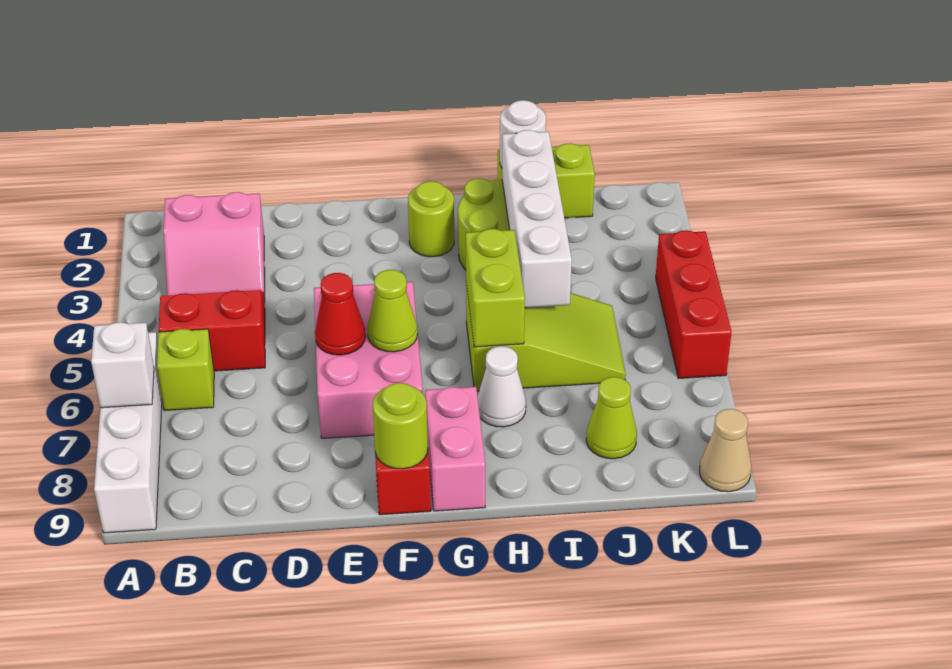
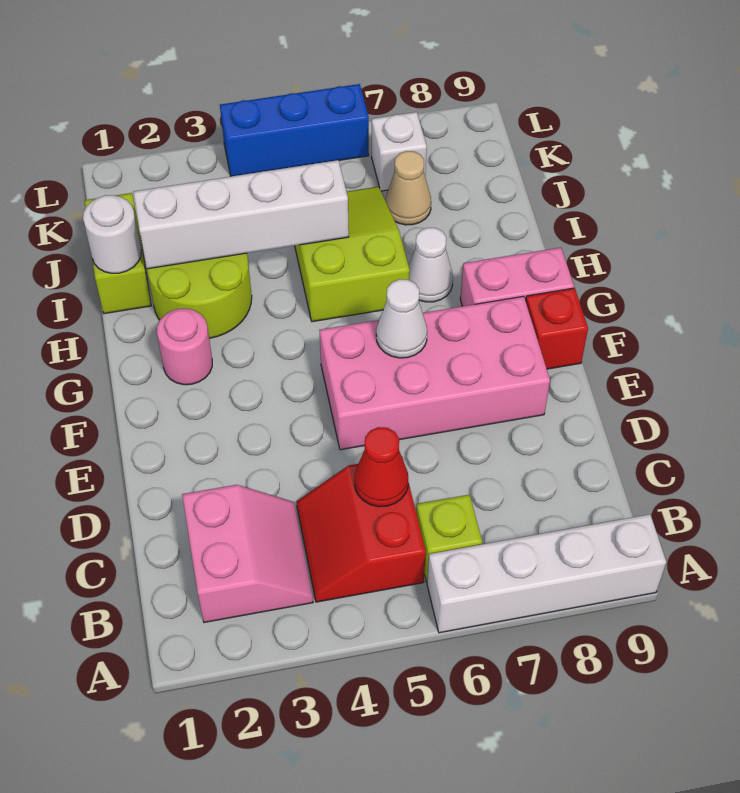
white brick A7 level 2 -> white brick K7 level 1
pink brick E5:F7 level 1 -> pink brick E5:F8 level 1
red cone E6 level 2 -> red cone C5 level 2
lime cone F6 level 2 -> white cone F6 level 2
lime round brick F9 level 2 -> none
lime round brick G2 level 1 -> pink round brick G2 level 1
lime brick H5:H6 level 2 -> none
lime cone J8 level 1 -> none
red brick L4:L6 level 1 -> blue brick L4:L6 level 1
tan cone L9 level 1 -> tan cone J7 level 1

